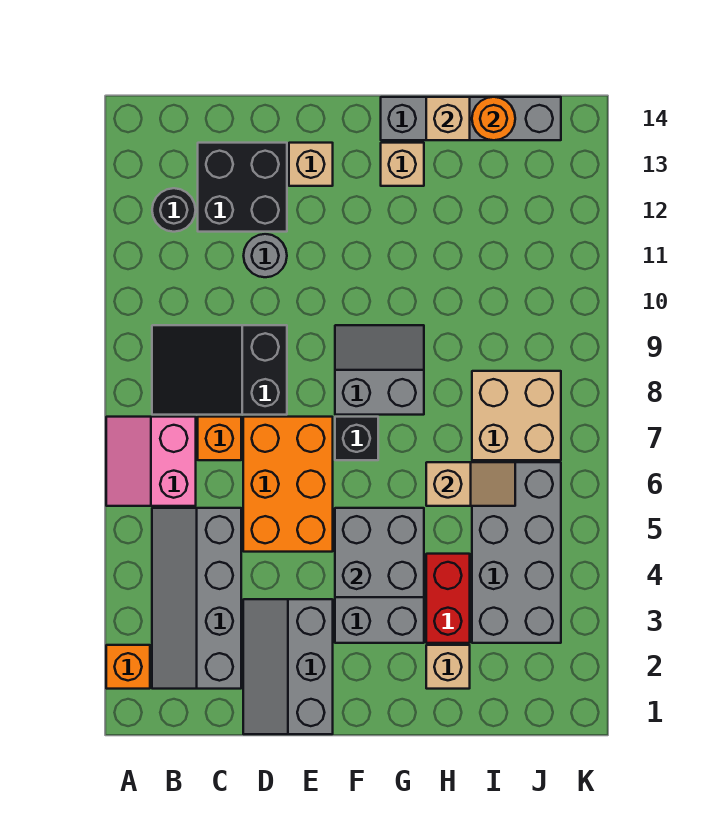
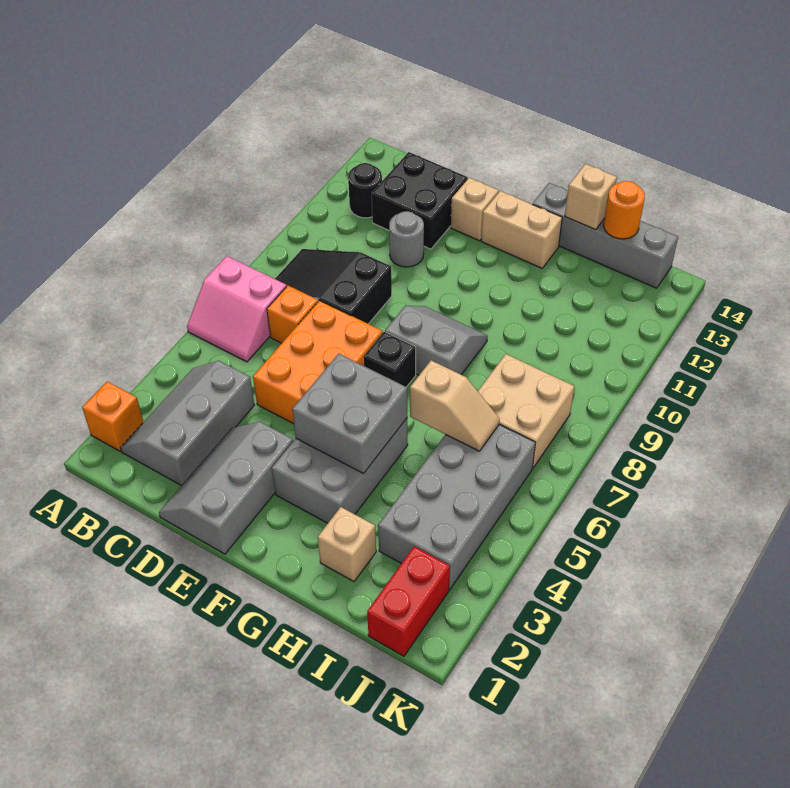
pink slope A6:B7 level 1 top B -> pink slope A6:B7 level 1 top 7
grey slope B2:C5 level 1 top C -> grey slope B2:C4 level 1 top C
tan brick G13 level 1 -> tan brick F13:G13 level 1
red brick H3:H4 level 1 -> red brick J1:J2 level 1

